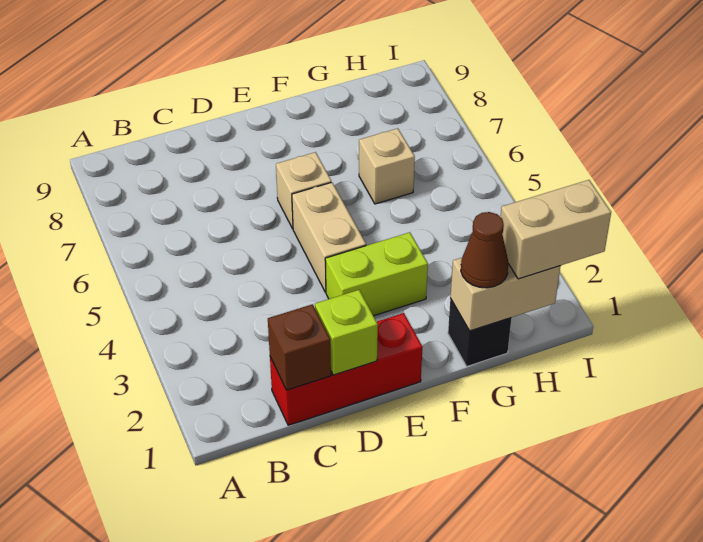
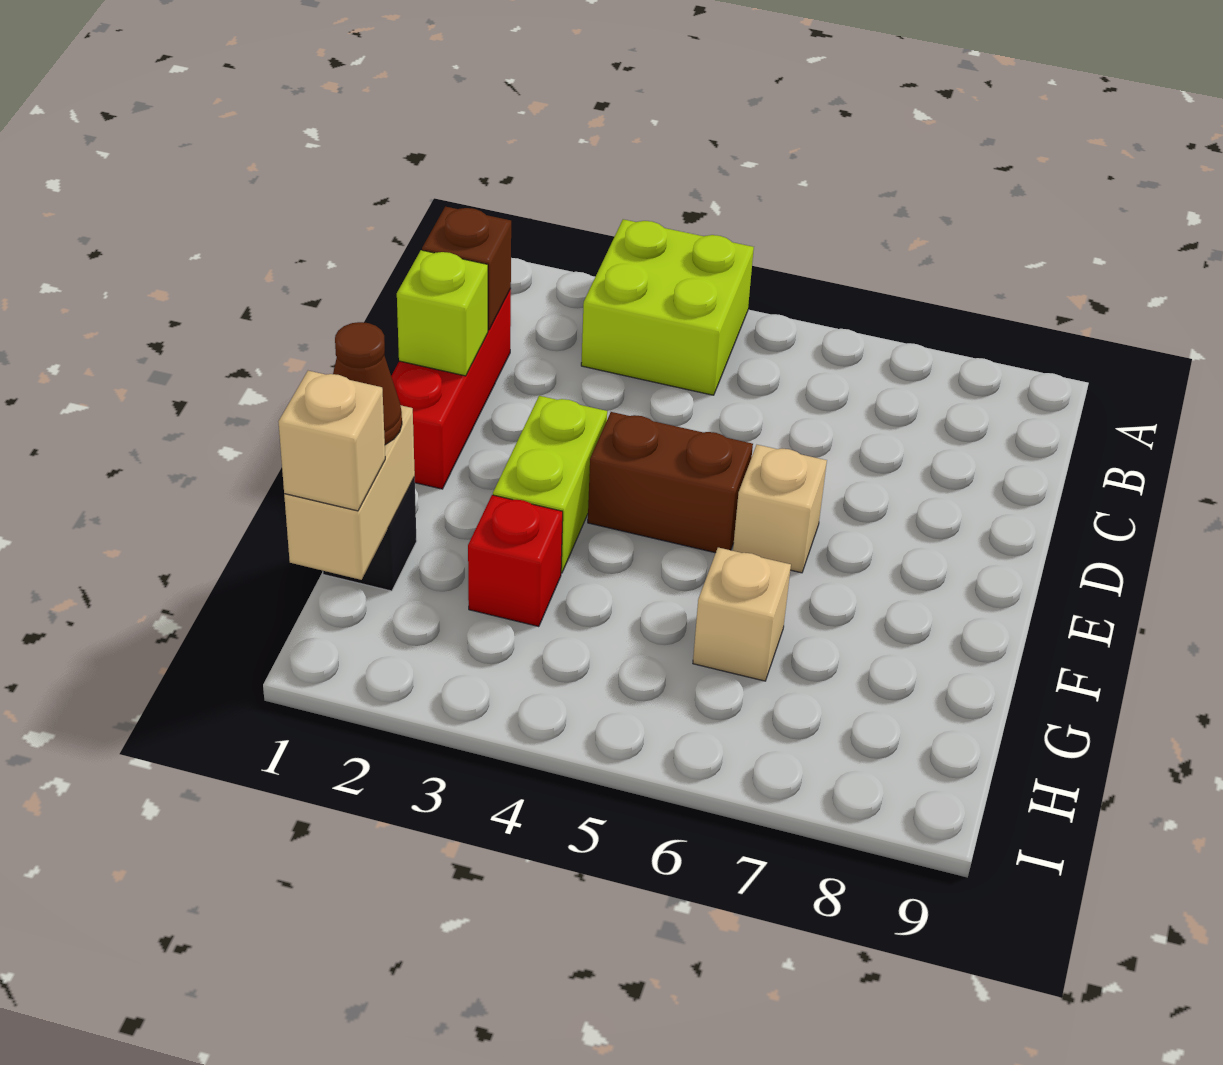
none -> lime brick A3:B4 level 1
tan brick E4:E5 level 1 -> brown brick E4:E5 level 1
none -> red brick G3 level 1
tan brick H1:I1 level 3 -> tan brick H1 level 3

